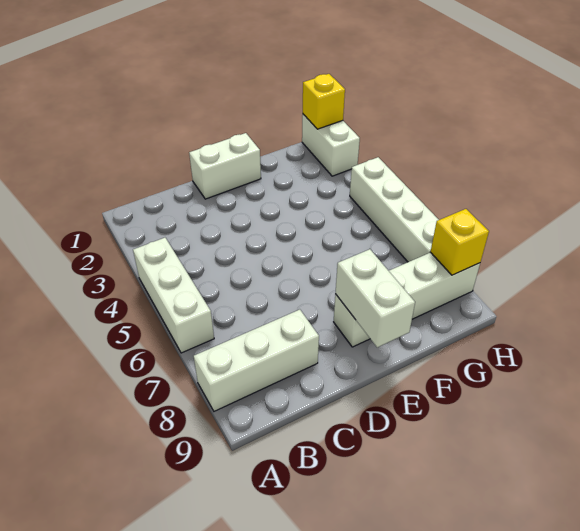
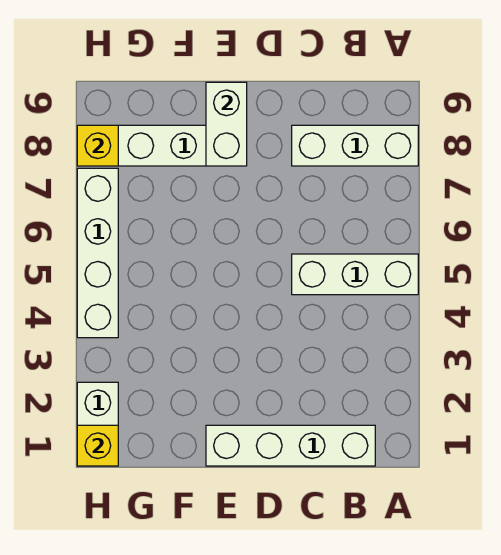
white brick A4:A6 level 1 -> white brick A5:C5 level 1
white brick D1:E1 level 1 -> white brick B1:E1 level 1

